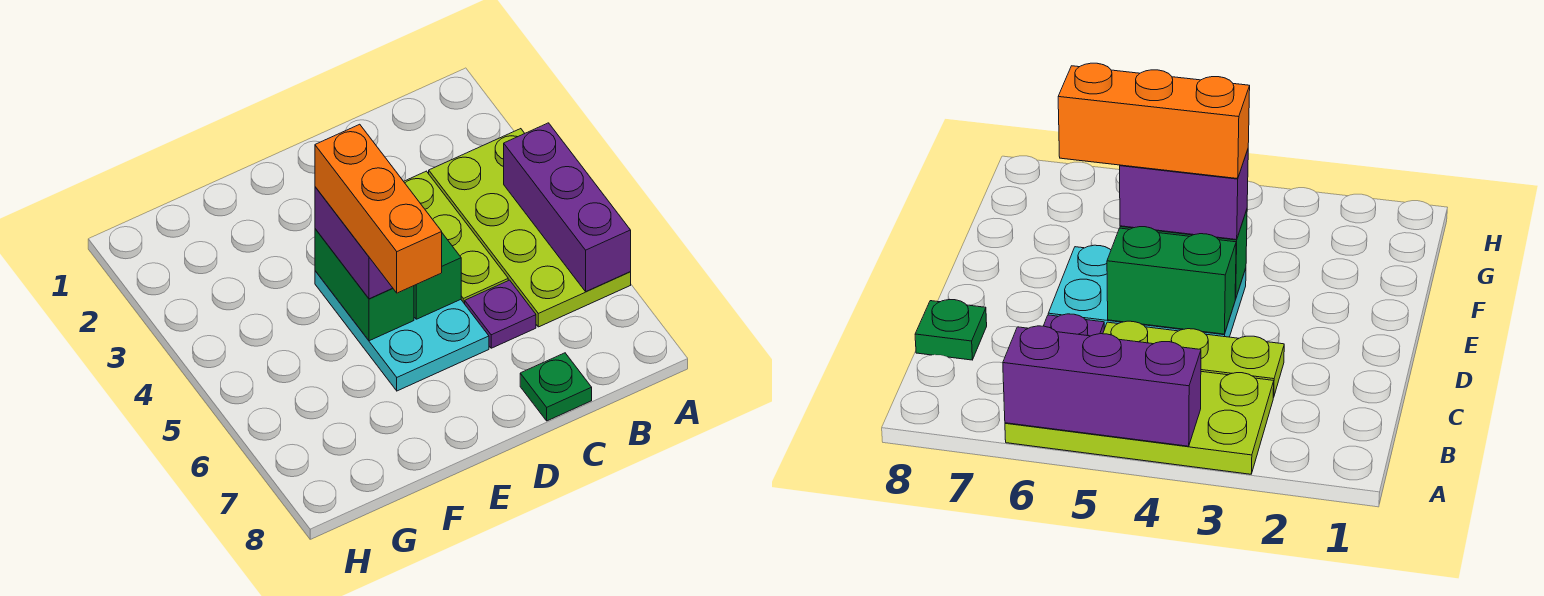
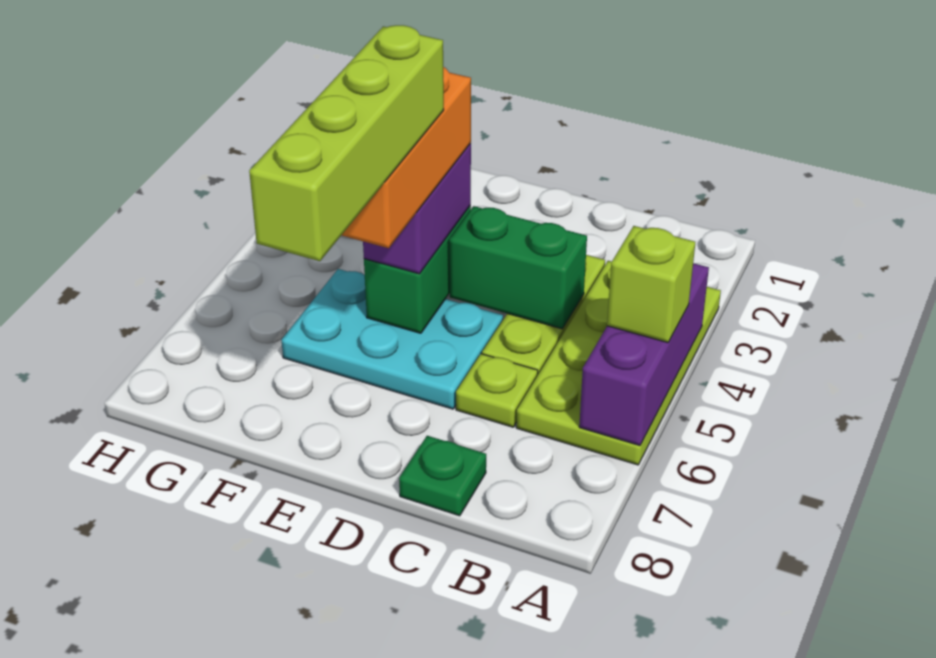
none -> lime brick A5 level 3
purple plate C6 level 1 -> lime plate C6 level 1
cyan plate D4:E6 level 1 -> cyan plate D5:F6 level 1
green brick D4:D5 level 2 -> green brick C4:D4 level 2
none -> lime brick E5:E8 level 5

